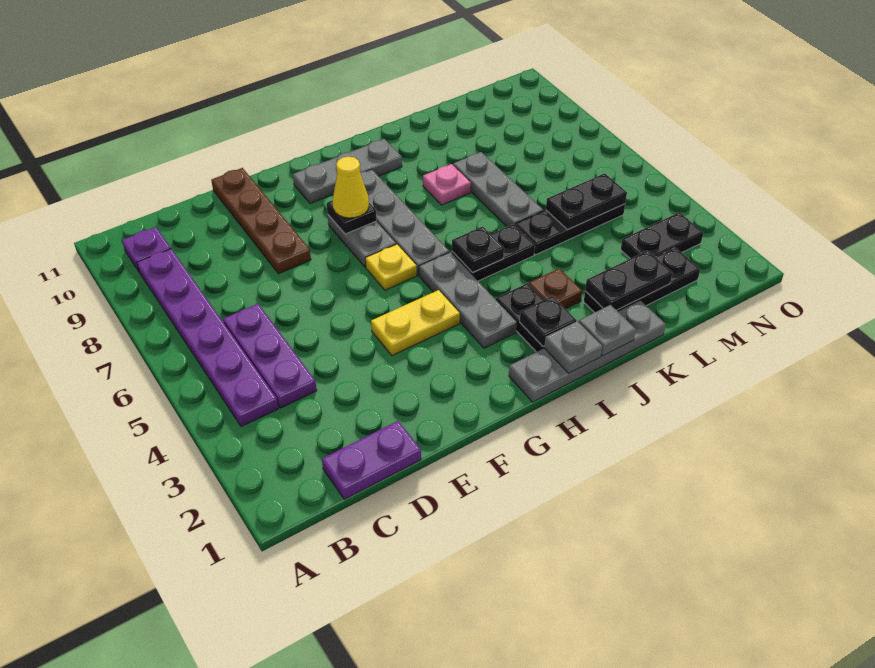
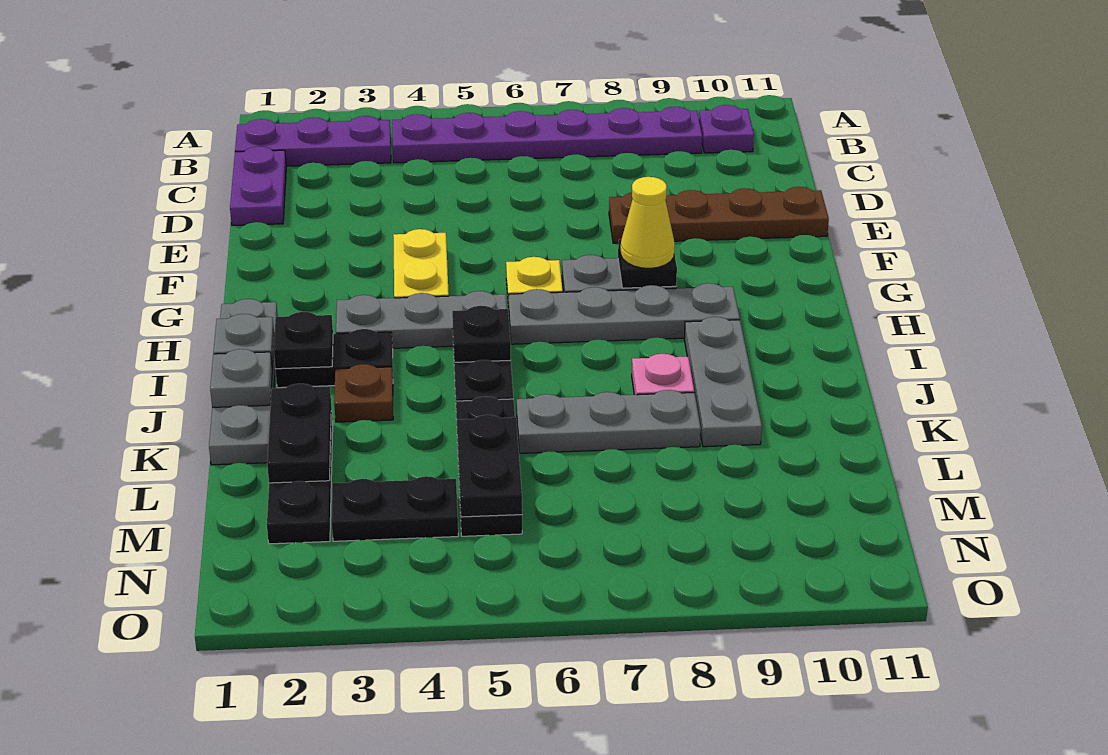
purple plate C4:C6 level 1 -> purple plate B1:B3 level 1
grey plate G10:I10 level 1 -> grey plate I9:K9 level 1
black plate M3:N3 level 1 -> black plate M3:M4 level 1

